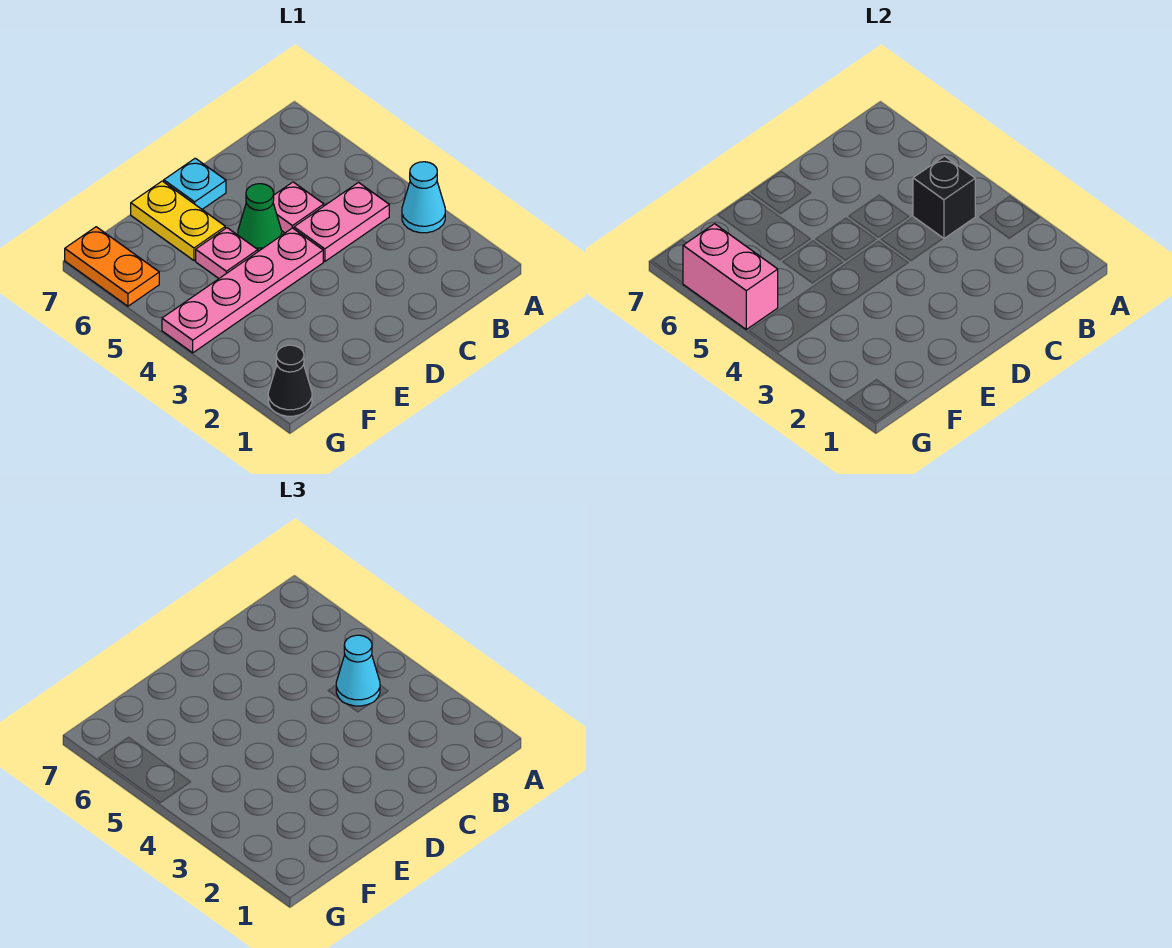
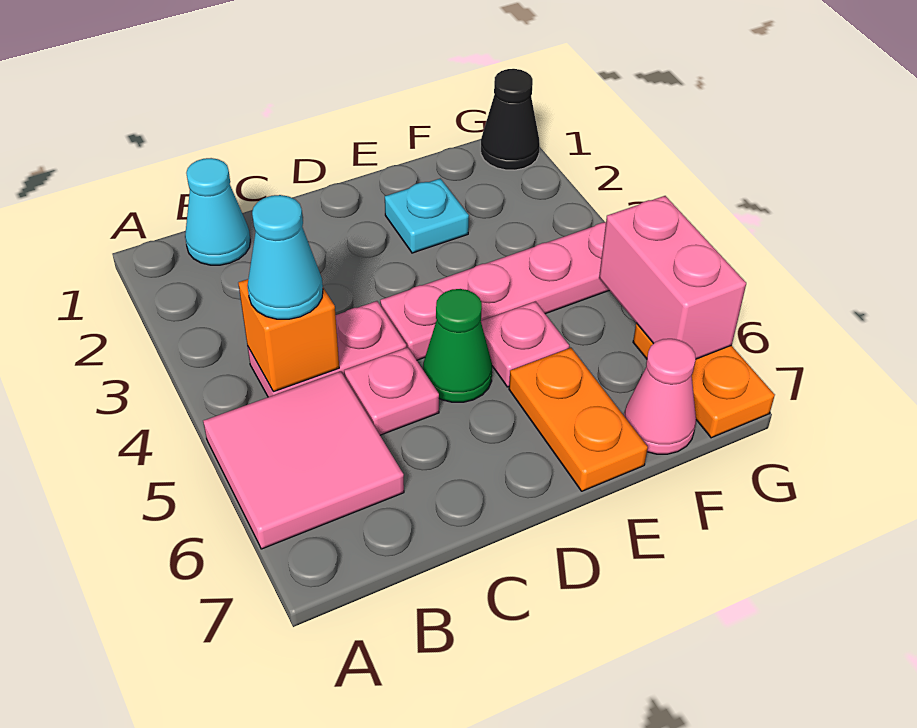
cyan cone A3 level 1 -> cyan cone B1 level 1
none -> pink tile A5:B6 level 1
black brick B4 level 2 -> orange brick B4 level 2
cyan plate D7 level 1 -> cyan plate E2 level 1
yellow plate E6:E7 level 1 -> orange plate E6:E7 level 1
none -> pink cone F7 level 1

